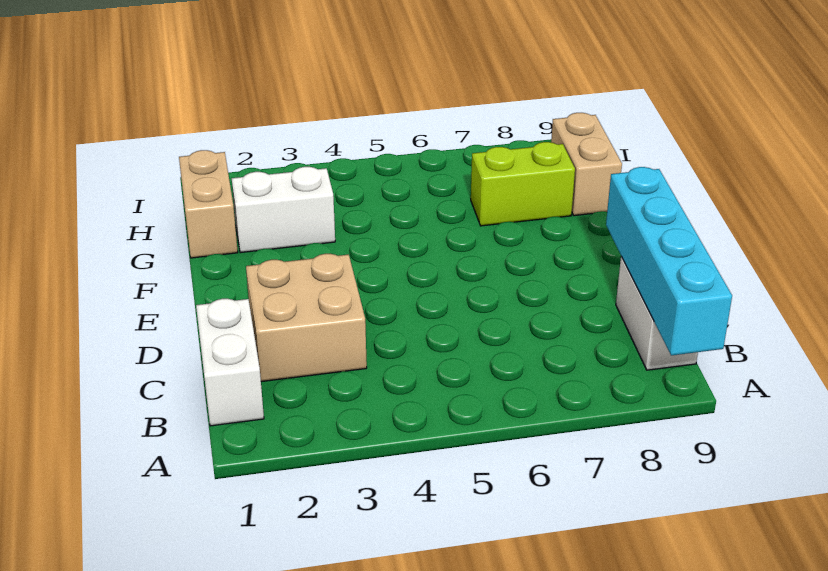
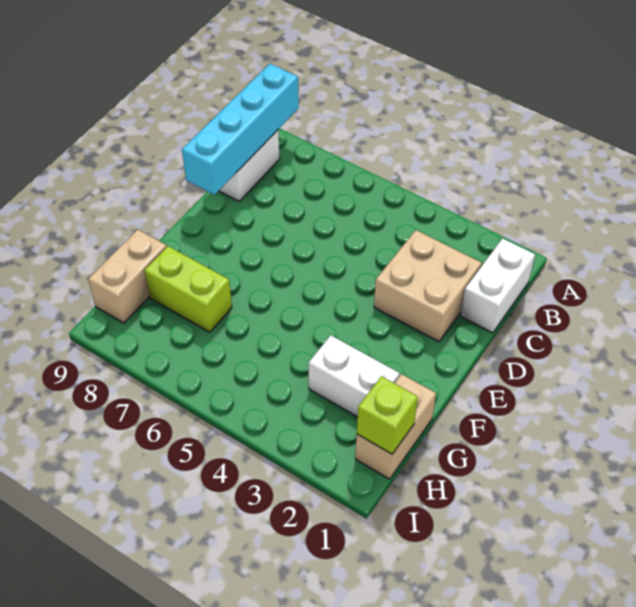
none -> lime brick H1 level 2

